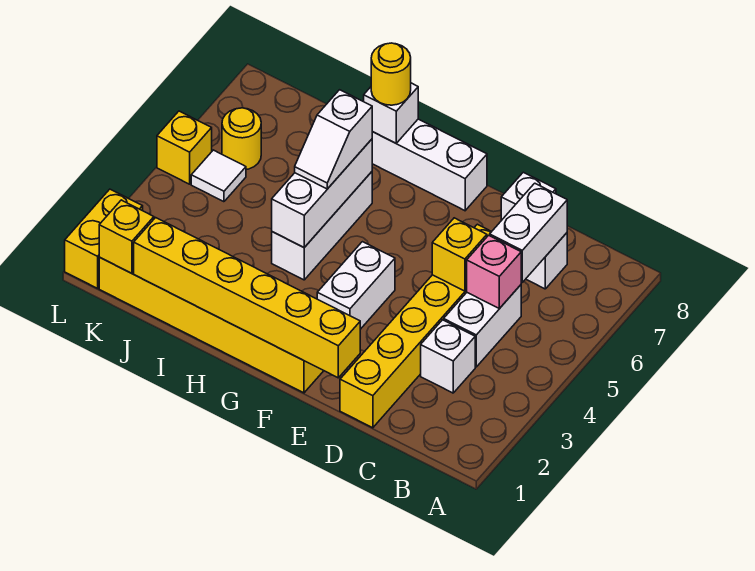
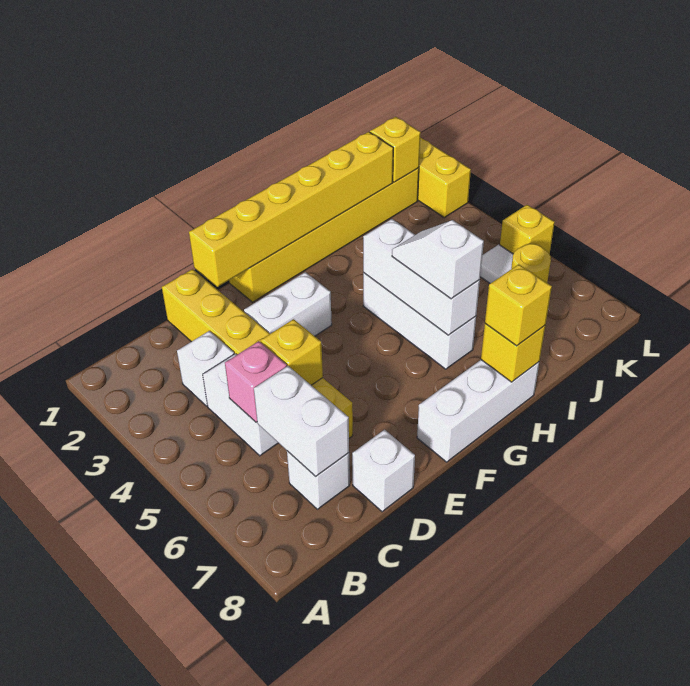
white brick F3:F4 level 1 -> white brick E3:F3 level 1
white brick H8 level 2 -> yellow brick H8 level 2
yellow round brick H8 level 3 -> yellow brick H8 level 3

